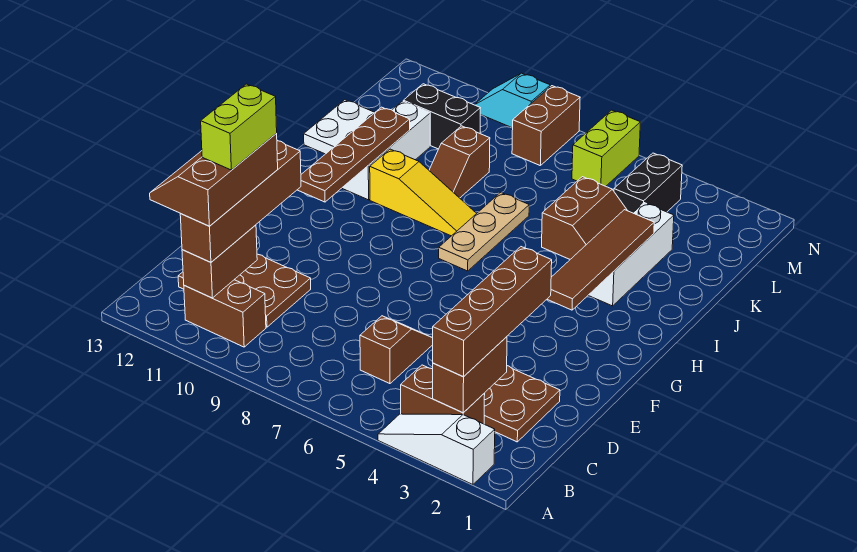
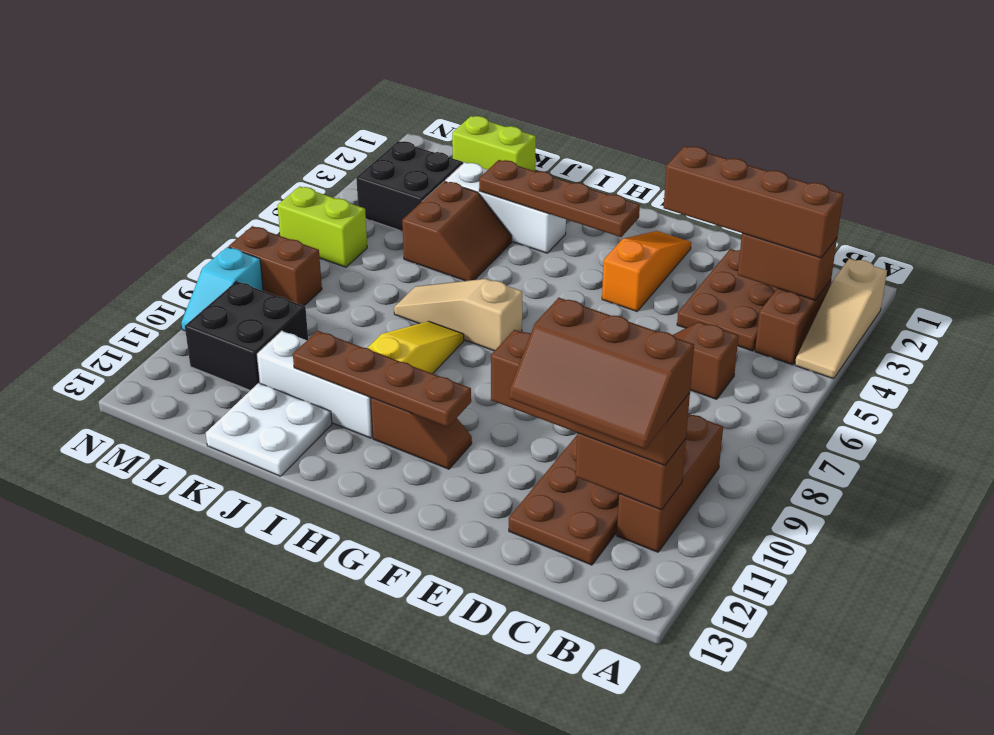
white slope A2:A4 level 1 top 2 -> tan slope A2:A4 level 1 top 2
brown brick B10:B11 level 1 -> brown brick B9:B11 level 1
lime brick C11:D11 level 5 -> lime brick K1:L1 level 1
none -> orange slope F2:F4 level 1 top 4
brown tile G3:J3 level 2 -> brown plate G3:J3 level 2
tan plate H7:J7 level 1 -> tan slope H7:J7 level 1 top H
brown slope J4:K5 level 1 top 5 -> brown slope J4:K5 level 1 top K
brown slope J9:K9 level 1 top K -> brown slope G11:H11 level 1 top H
black brick L4:M4 level 1 -> black brick L3:M4 level 1
black brick L10:L11 level 1 -> black brick L10:M11 level 1

